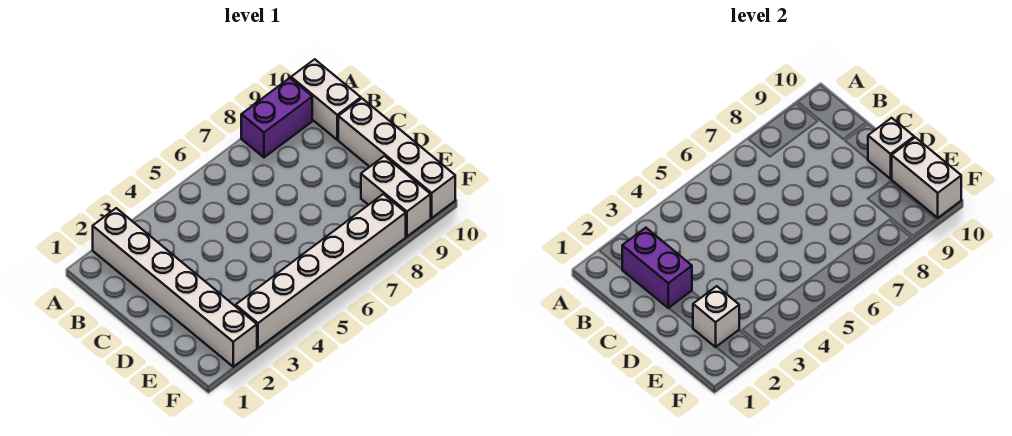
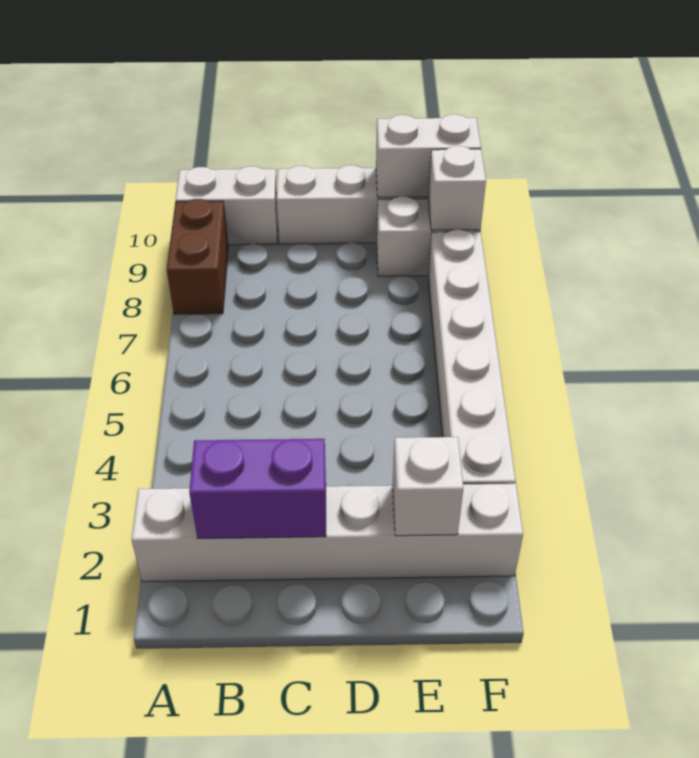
purple brick A8:A9 level 1 -> brown brick A8:A9 level 1
white brick D10 level 2 -> white brick F9 level 2

